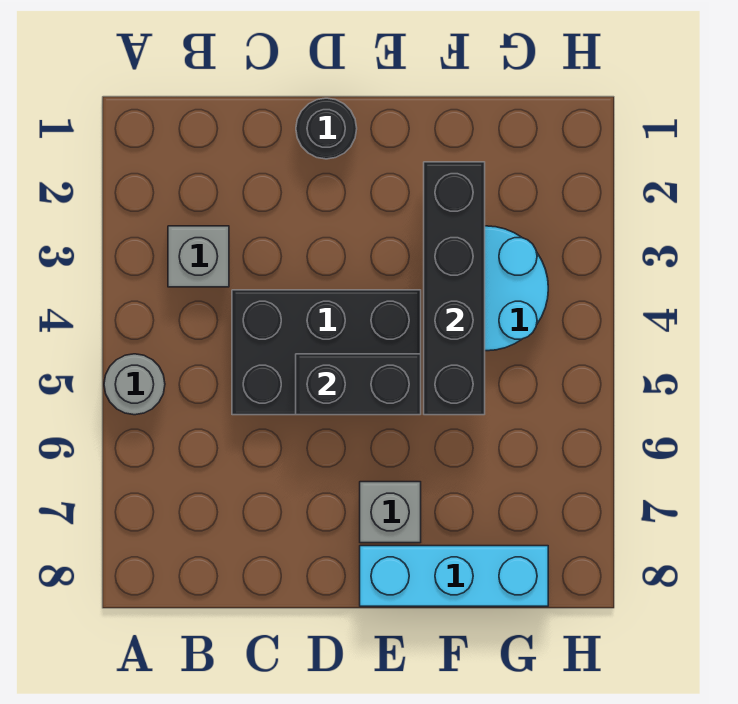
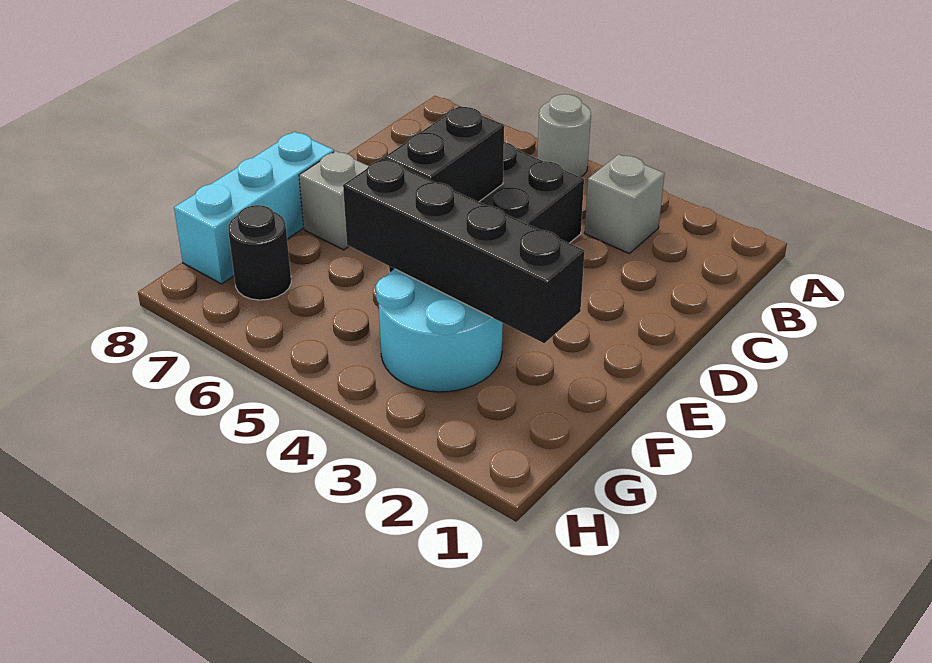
black round brick D1 level 1 -> black round brick G7 level 1

